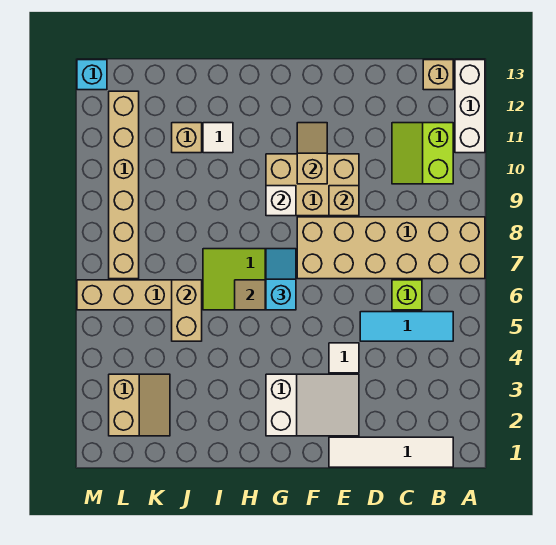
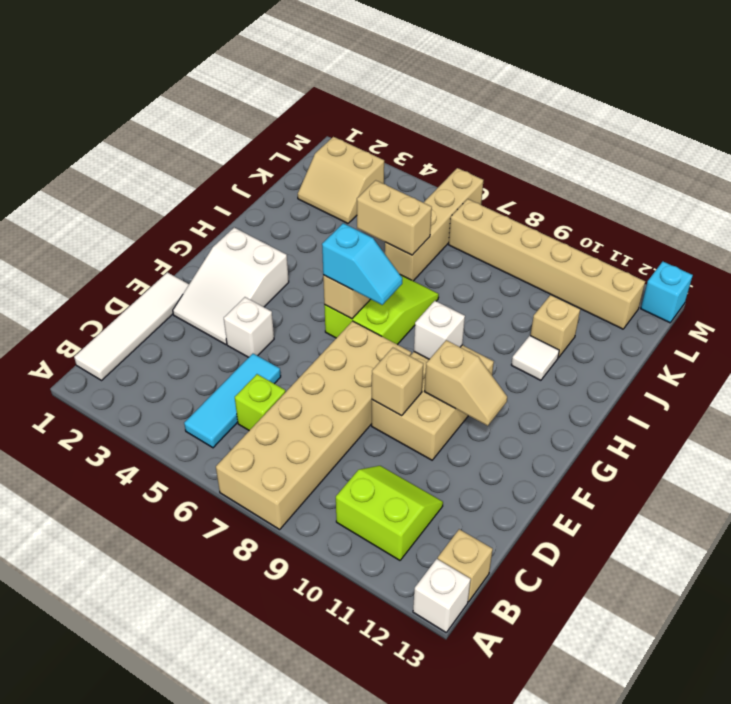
white brick A11:A13 level 1 -> white brick A13 level 1
white tile E4 level 1 -> white brick E4 level 1

